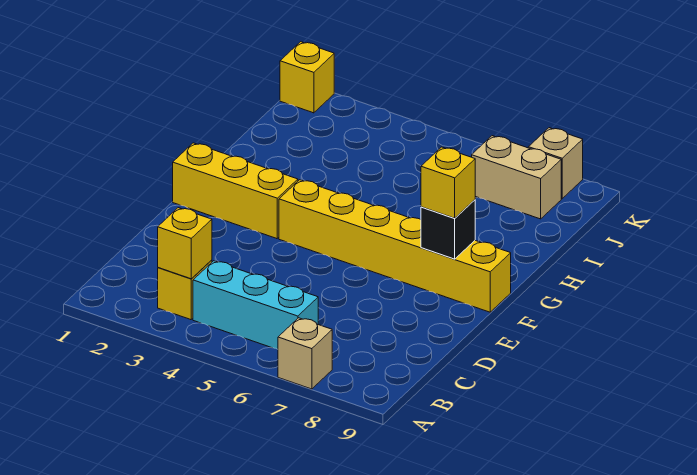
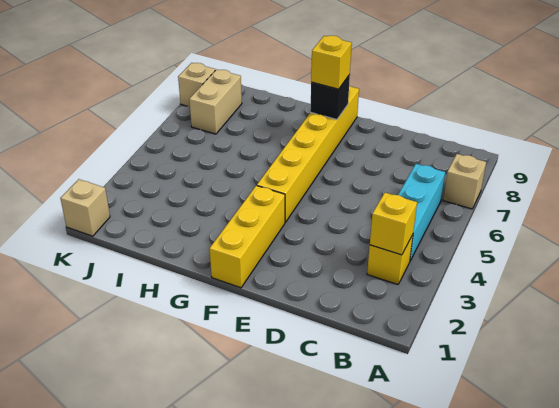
yellow brick K1 level 1 -> tan brick K1 level 1

